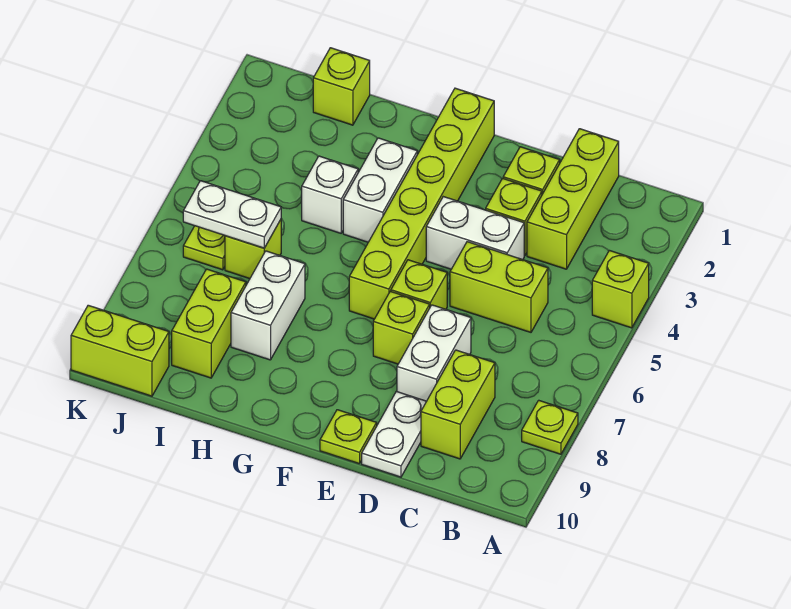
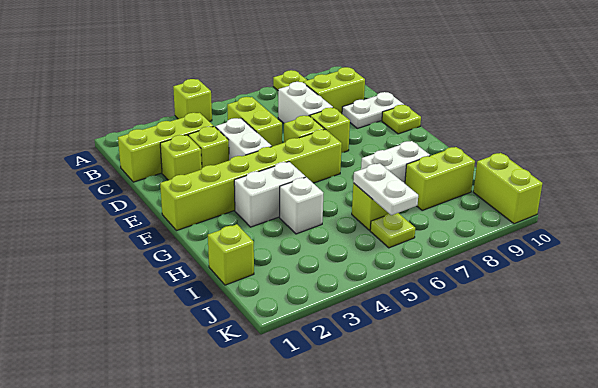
white brick D7:D8 level 1 -> white brick C7:D7 level 1

